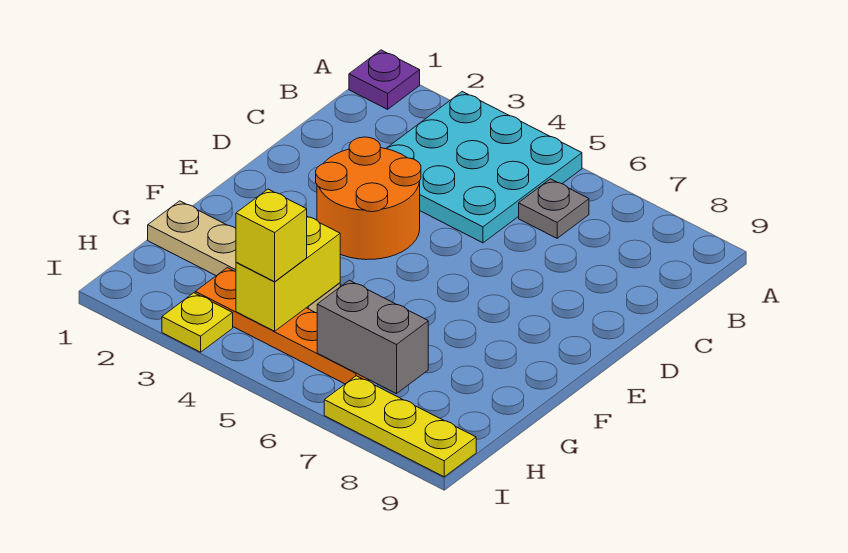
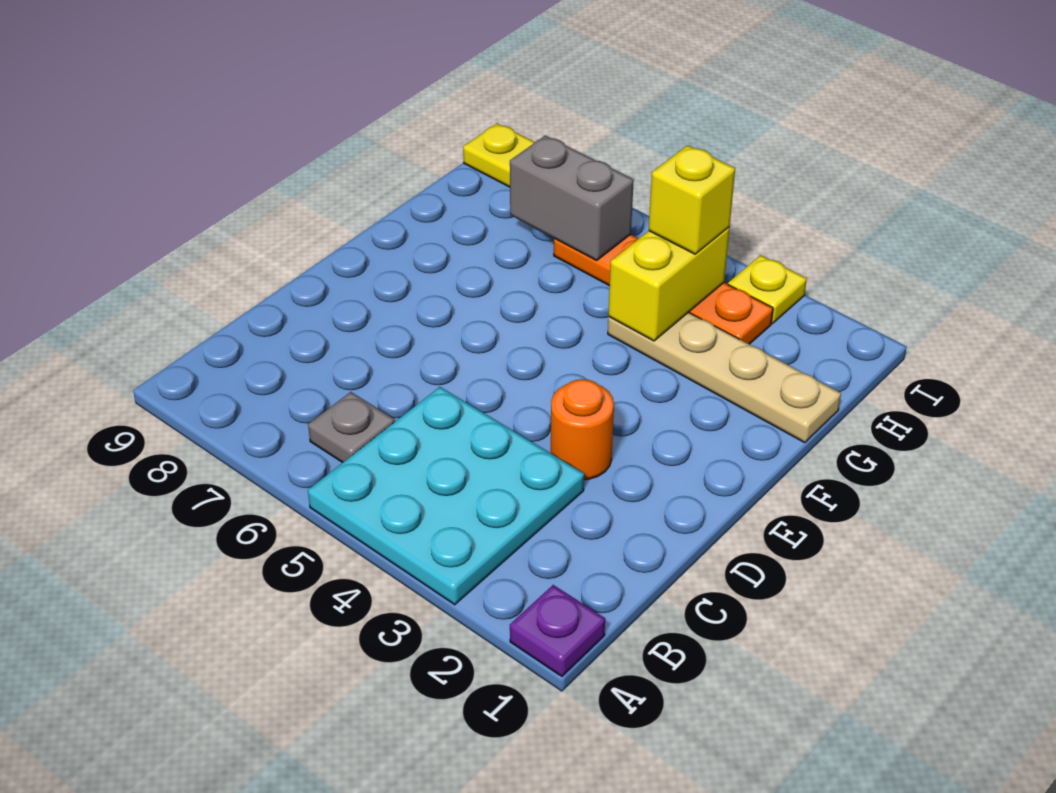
orange round brick D3:E4 level 1 -> orange round brick D3 level 1

